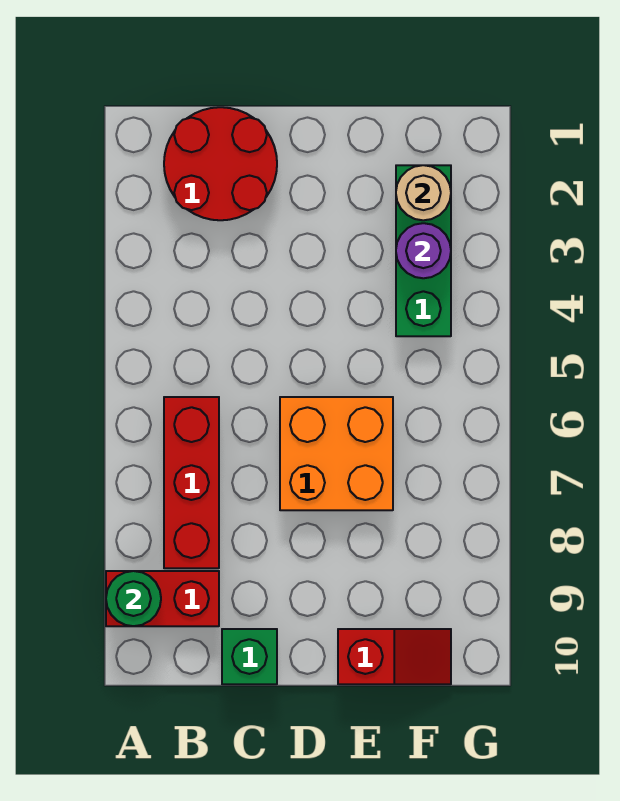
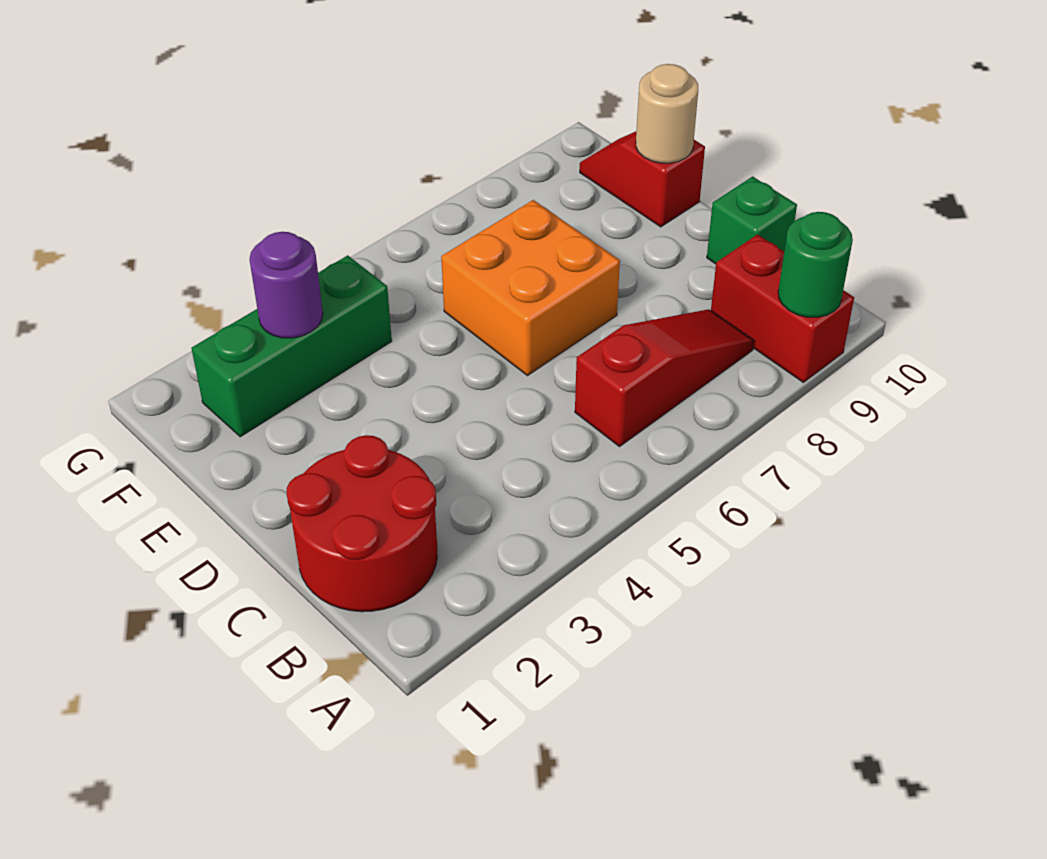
red brick B6:B8 level 1 -> red slope B6:B8 level 1 top 6
tan round brick F2 level 2 -> tan round brick E10 level 2

